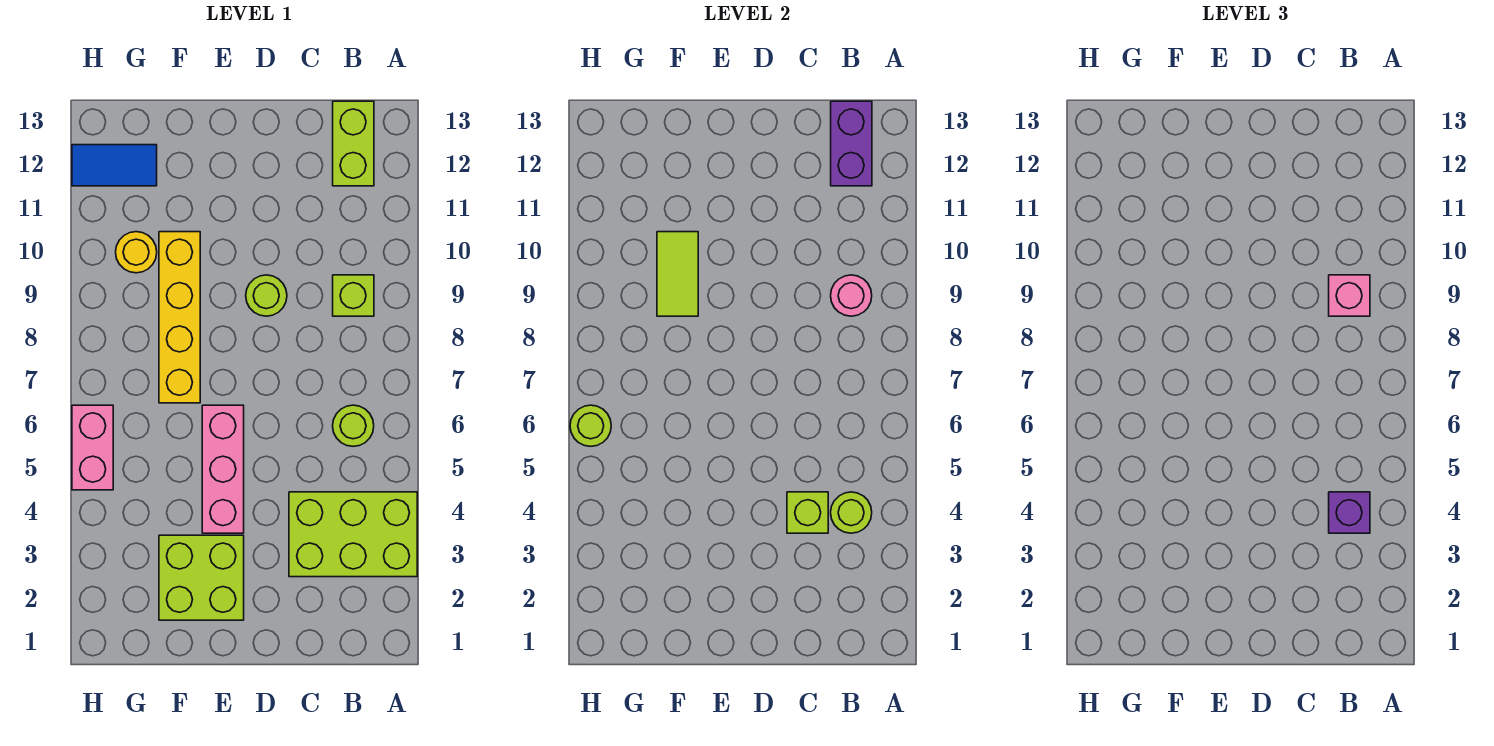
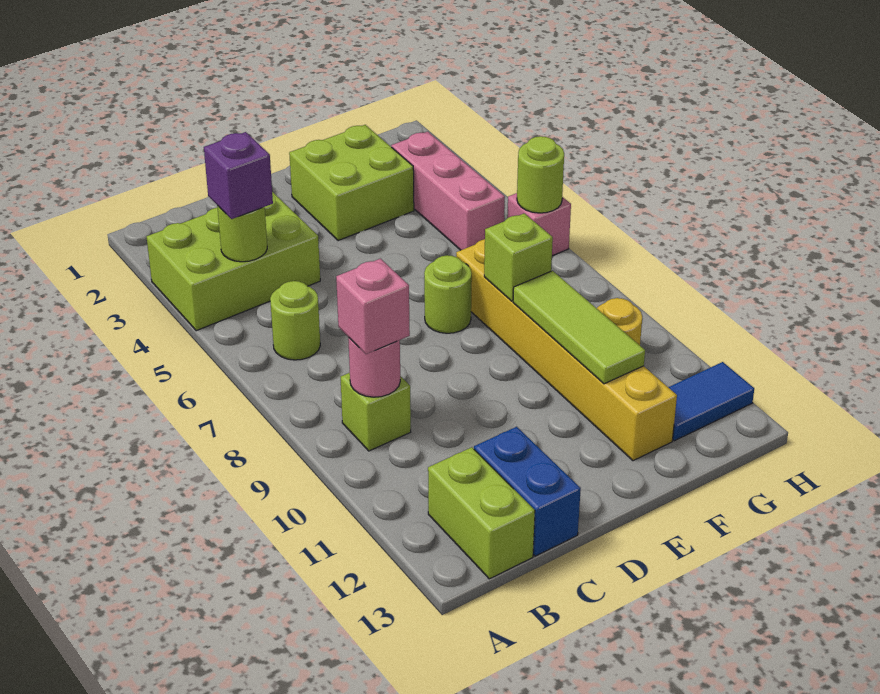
purple brick B12:B13 level 2 -> none
lime brick C4 level 2 -> lime brick F8 level 2
none -> blue brick C12:C13 level 1
lime round brick D9 level 1 -> lime round brick E7 level 1
pink brick E4:E6 level 1 -> pink brick G3:G5 level 1
yellow brick F7:F10 level 1 -> yellow brick F7:F12 level 1
lime tile F9:F10 level 2 -> lime tile F9:F11 level 2
pink brick H5:H6 level 1 -> pink brick H6 level 1

